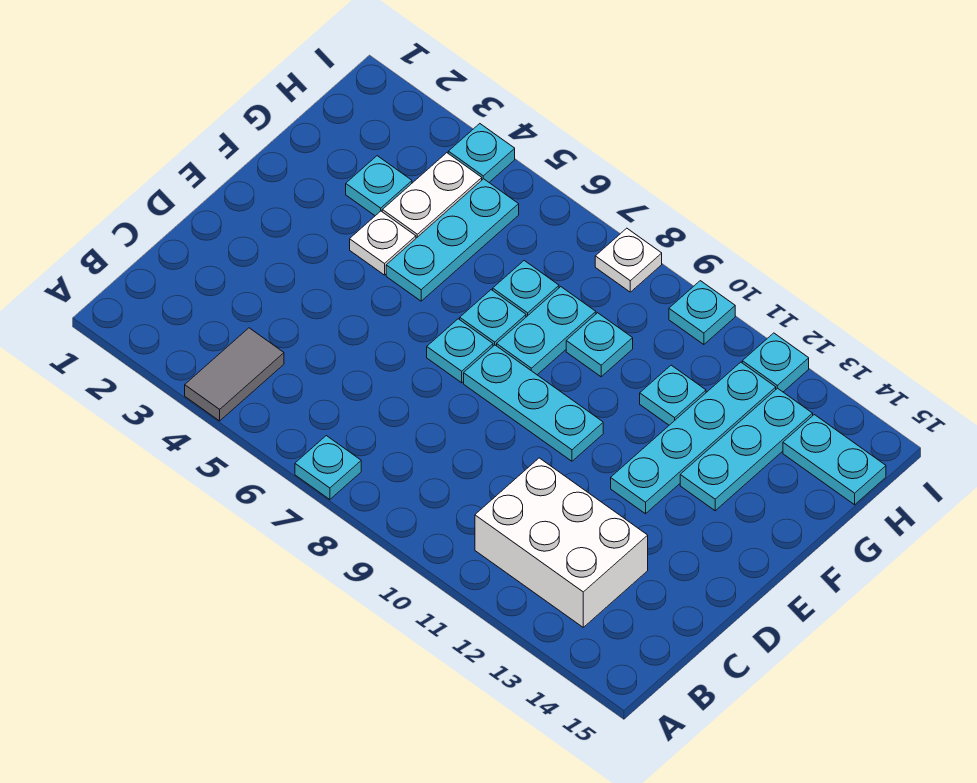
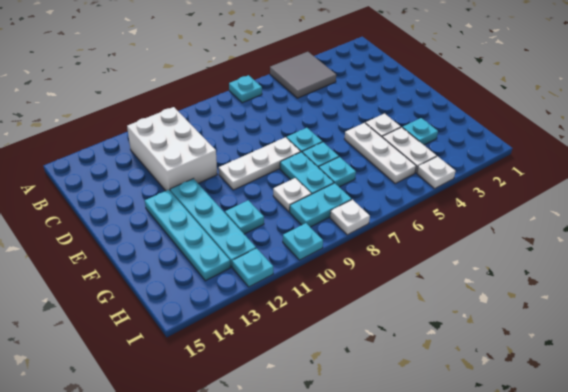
grey tile A4:B4 level 1 -> grey tile A4:B5 level 1
white brick B11:C13 level 1 -> white brick B11:D12 level 1
cyan plate E8:E10 level 1 -> white plate E8:E10 level 1
cyan plate F5:H5 level 1 -> white plate F5:H5 level 1
cyan plate F13:H13 level 1 -> cyan plate E13:H13 level 1
cyan plate G9 level 1 -> white plate G9 level 1
cyan plate H14:H15 level 1 -> cyan plate H8:H9 level 1
cyan plate I4 level 1 -> white plate I4 level 1

